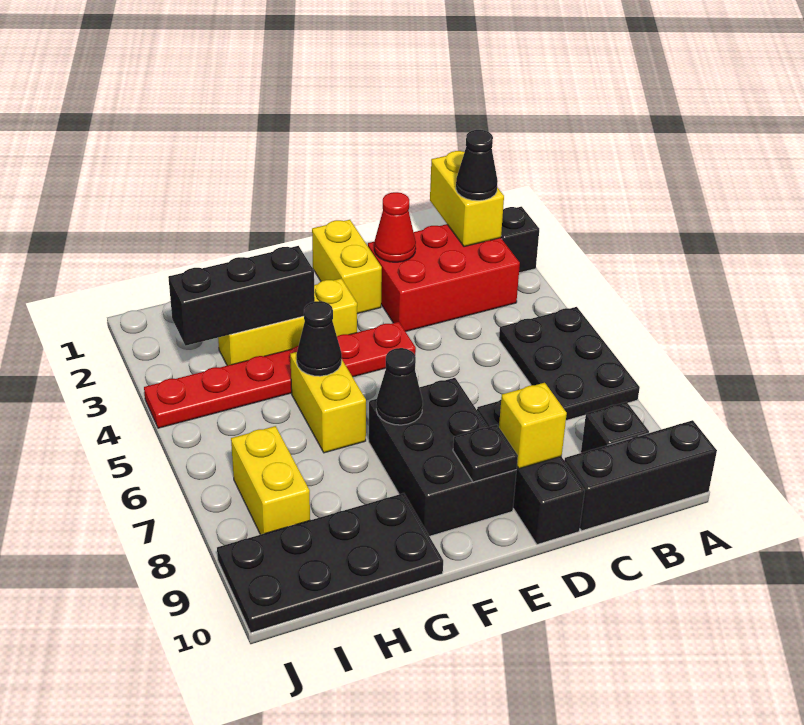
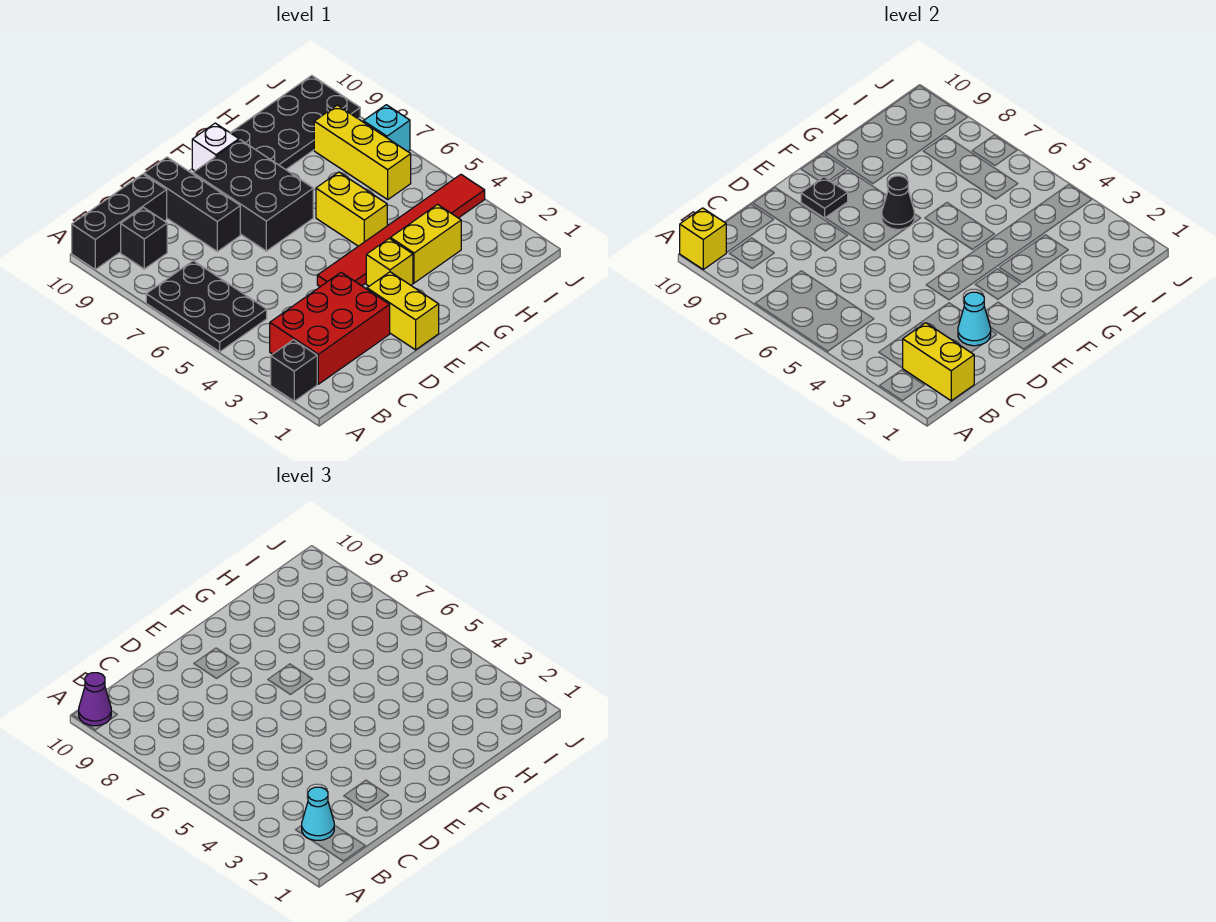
none -> purple cone A10 level 3
black cone B2 level 3 -> cyan cone B2 level 3
red cone D2 level 2 -> cyan cone D2 level 2
yellow brick D9 level 2 -> yellow brick A10 level 2
red plate E4:J4 level 1 -> red tile E4:J4 level 1
none -> white brick F10 level 1
black brick G3:I3 level 2 -> none
black cone G5 level 2 -> none
yellow brick I7:I8 level 1 -> yellow brick I6:I8 level 1
none -> cyan brick J7 level 1

